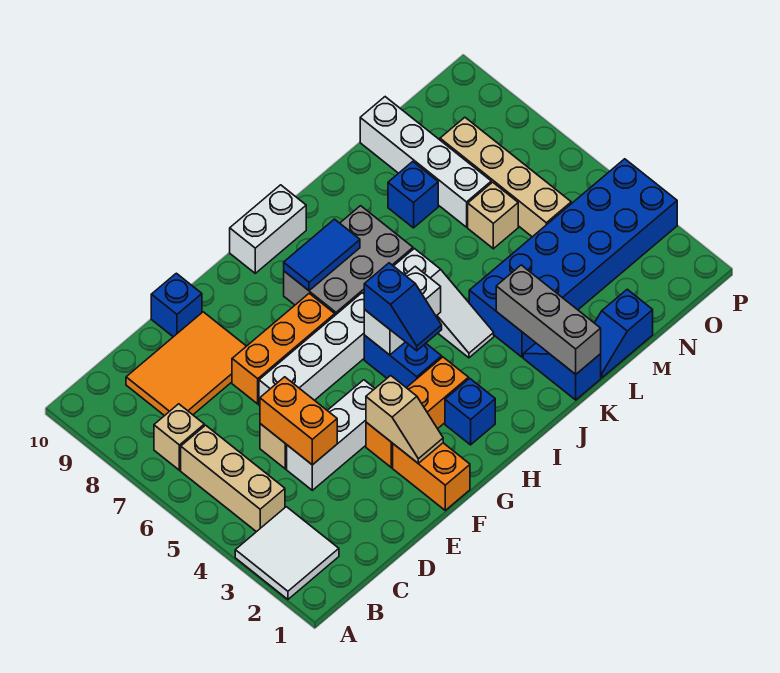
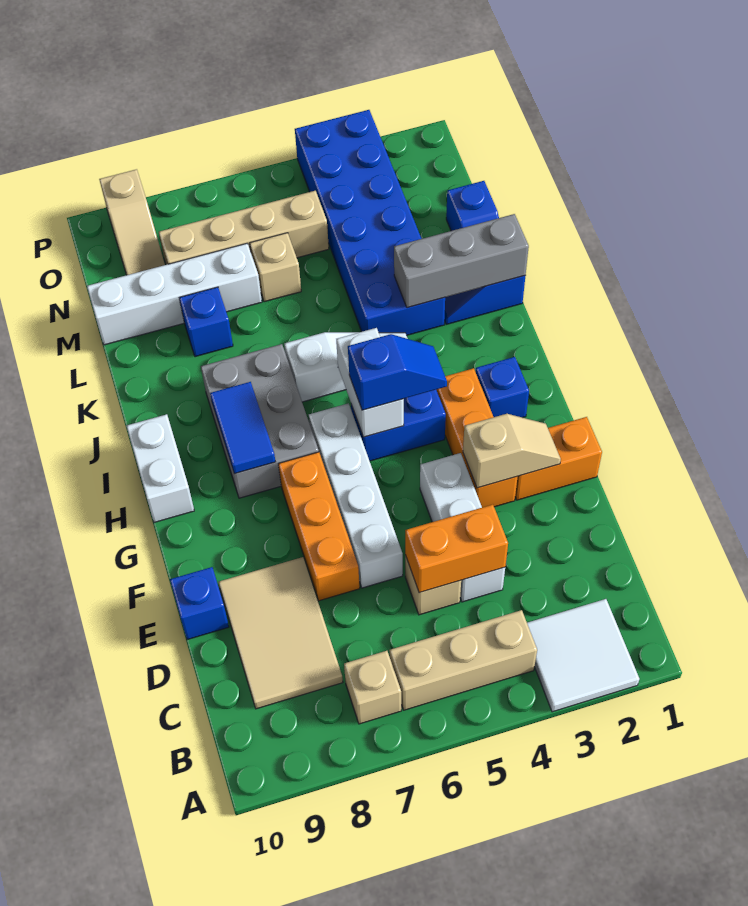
orange tile C8:E9 level 1 -> tan tile C8:E9 level 1
none -> tan slope N9:P9 level 1 top P

